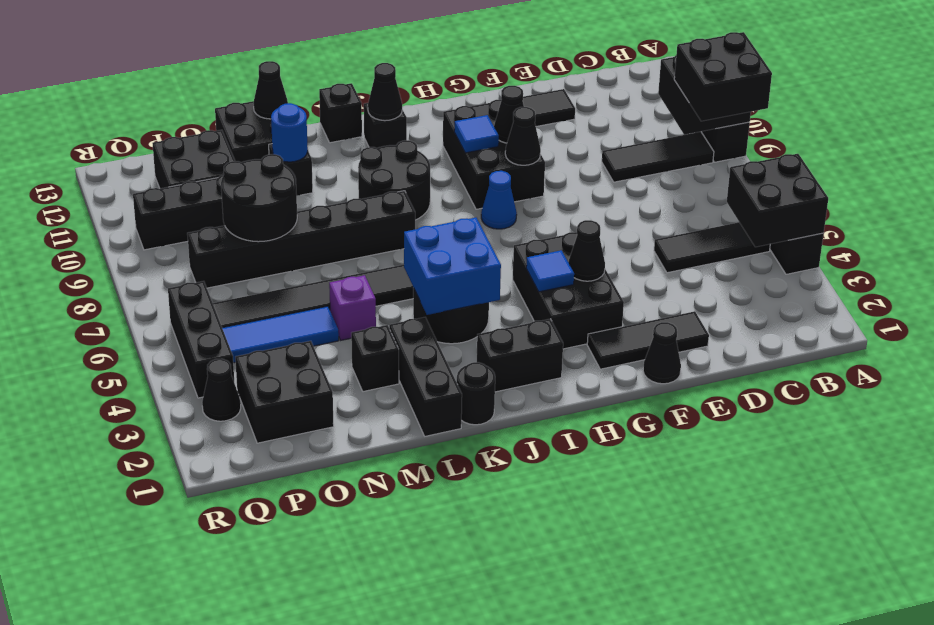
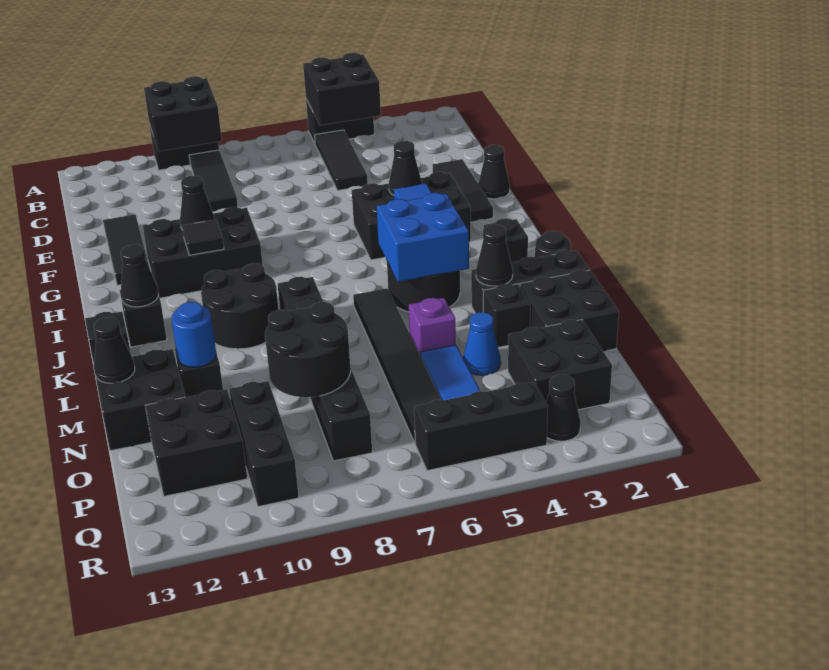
black brick A8:B9 level 3 -> black brick M1:N2 level 1
black cone G9 level 2 -> black cone L3 level 2
blue cone H8 level 1 -> blue cone N4 level 1
blue tile H10 level 2 -> black tile H10 level 2
black brick I2:J2 level 1 -> black brick J2 level 1

